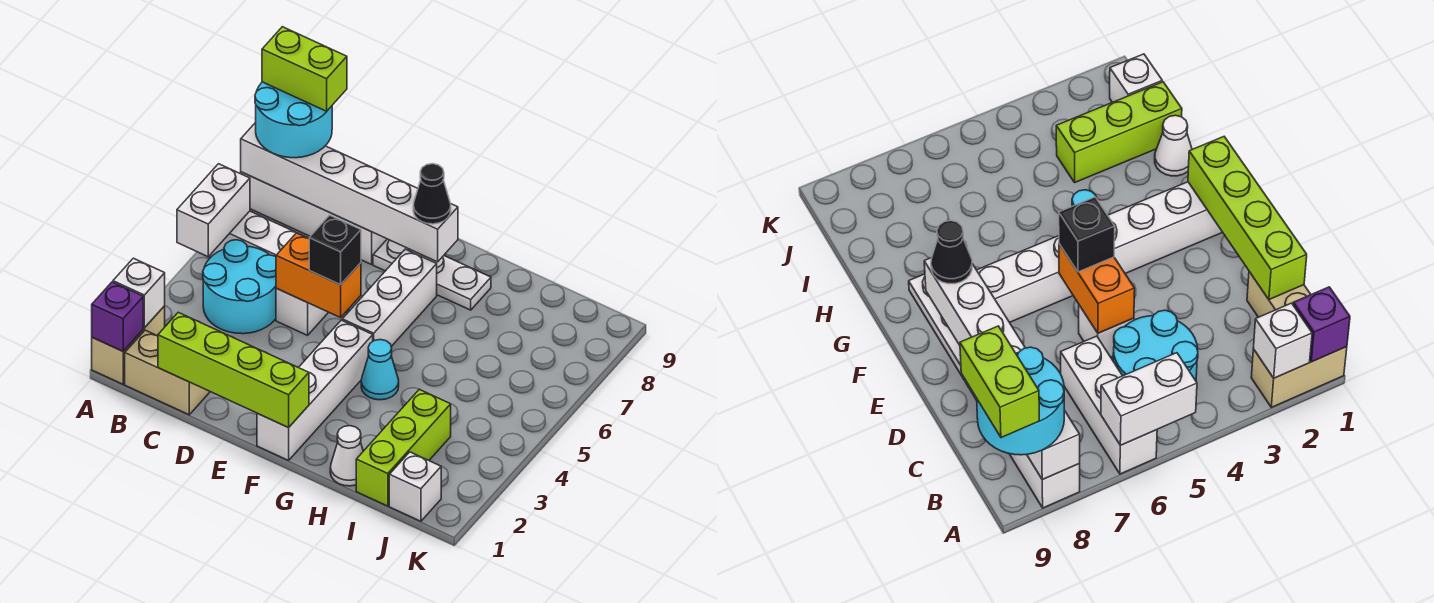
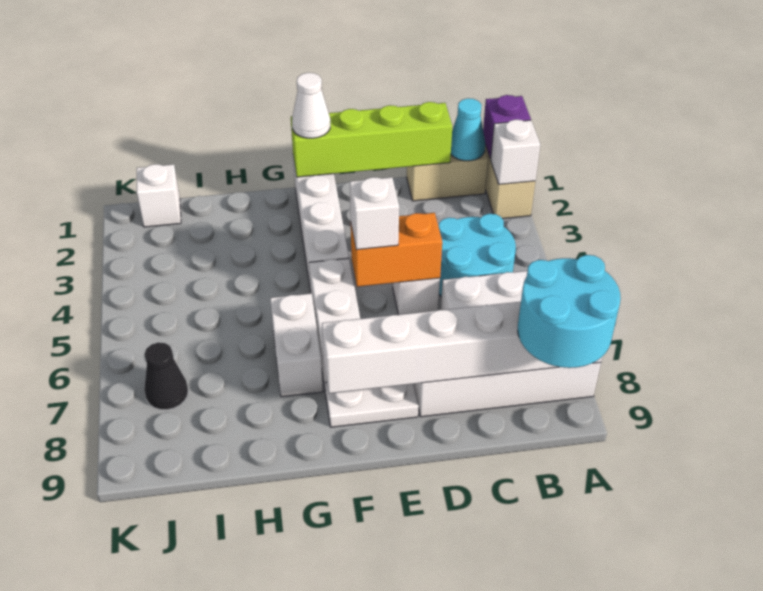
white brick A5:A6 level 2 -> white brick G6:G7 level 1
lime brick A9:B9 level 4 -> none
black brick E5 level 3 -> white brick E5 level 3
white plate E8:G8 level 1 -> white plate E8:F8 level 1
black cone F8 level 3 -> black cone J7 level 1
cyan cone G4 level 1 -> cyan cone B1 level 2
white cone H1 level 1 -> white cone F1 level 3
lime brick I1:I3 level 1 -> none

